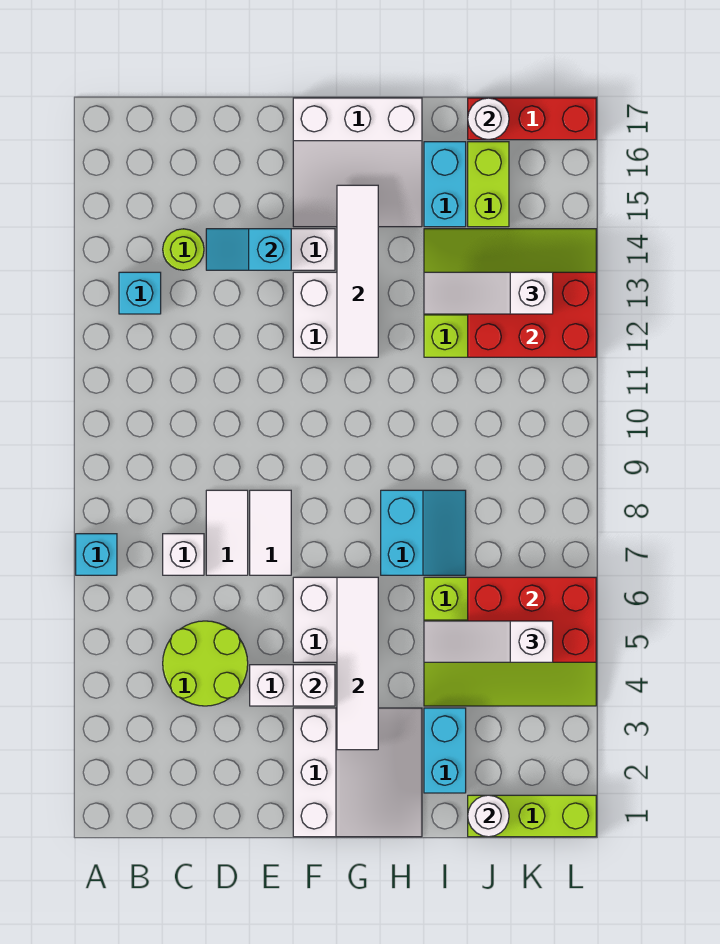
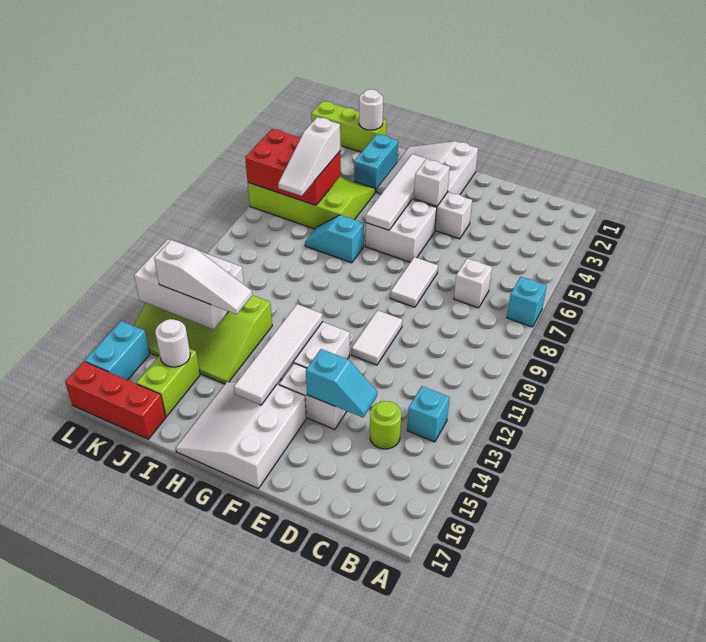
lime round brick C4:D5 level 1 -> none
white tile D7:D8 level 1 -> white tile E10:E11 level 1
white slope F15:H17 level 1 top 17 -> white slope F15:H17 level 1 top F
cyan slope H7:I8 level 1 top H -> cyan slope H7:I7 level 1 top H
white slope I5:K5 level 3 top K -> white slope J5:J7 level 3 top 5
cyan brick I15:I16 level 1 -> cyan brick L15:L16 level 1
red brick J12:L13 level 2 -> white brick J12:L13 level 2
white round brick J17 level 2 -> white round brick J15 level 2

